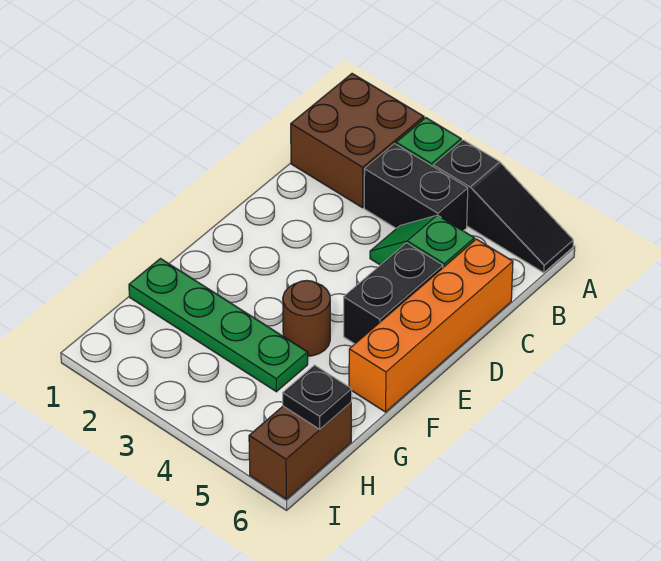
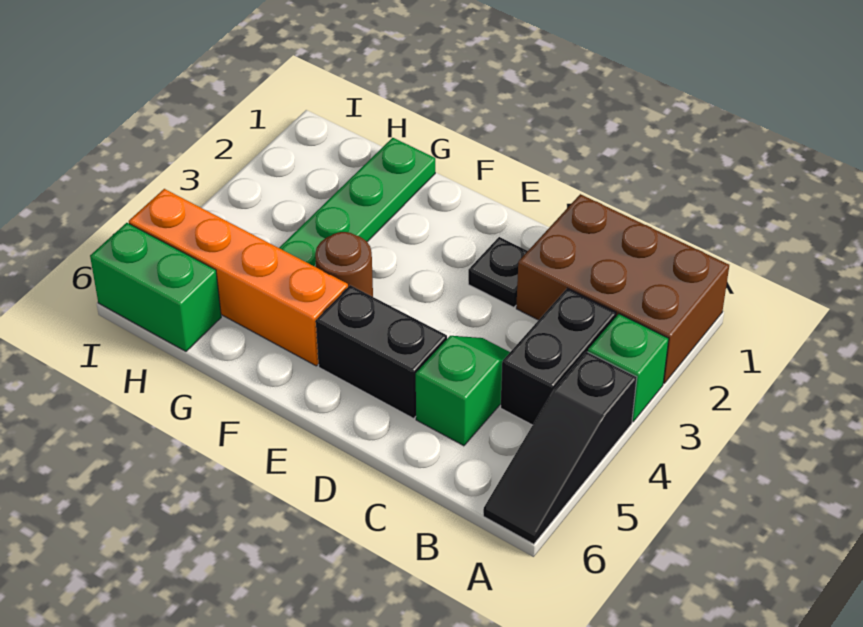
brown brick A1:B2 level 1 -> brown brick A1:C2 level 1
orange brick C6:F6 level 1 -> orange brick F5:I5 level 1
brown brick H6:I6 level 1 -> green brick H6:I6 level 1
black plate H6 level 2 -> black plate D2 level 1

